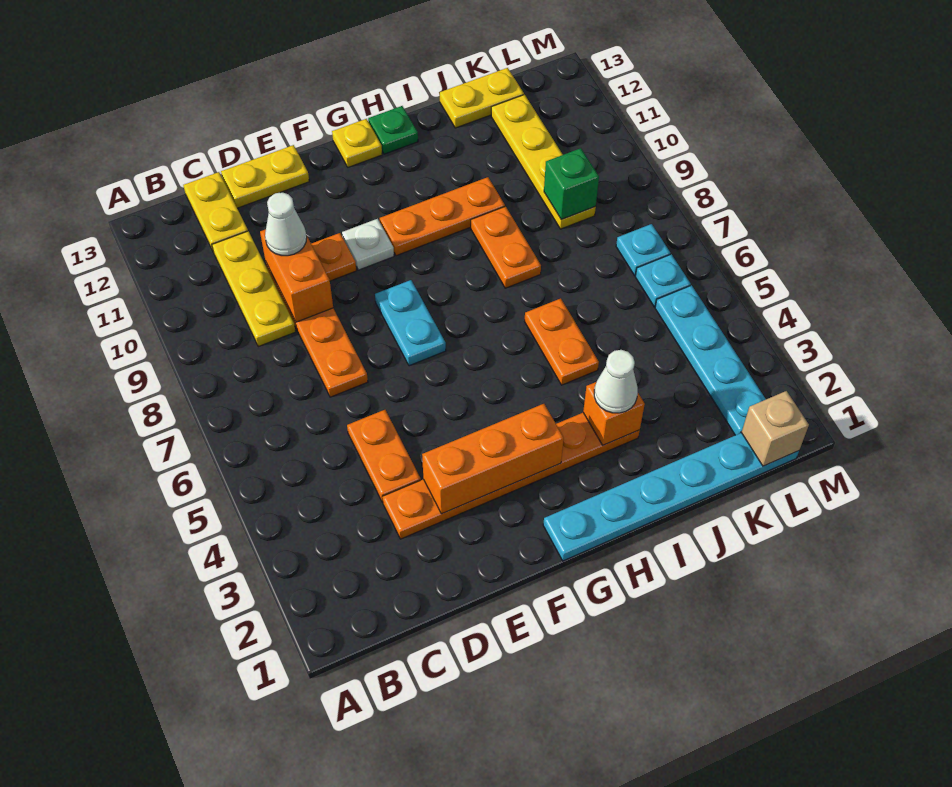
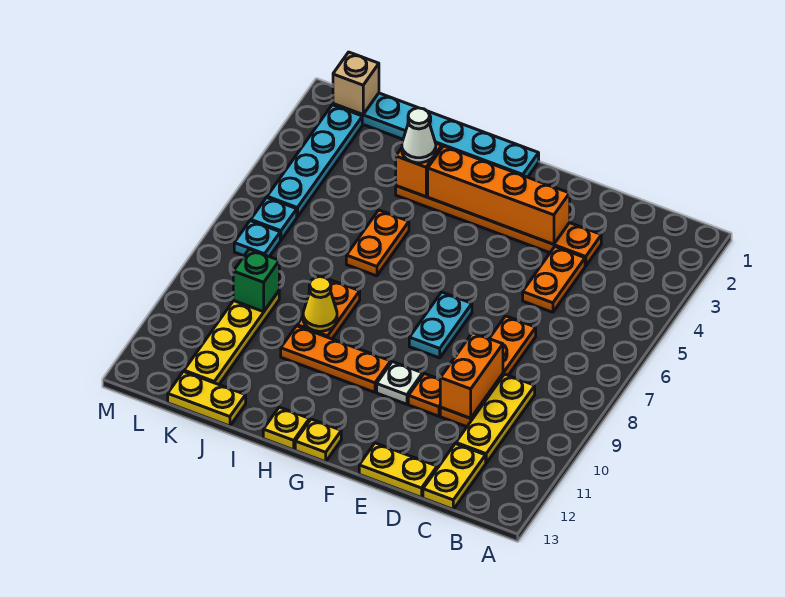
white cone D10 level 3 -> none
orange brick E3:G3 level 2 -> orange brick E3:H3 level 2
green plate H13 level 1 -> yellow plate H13 level 1
none -> yellow cone I9 level 2

